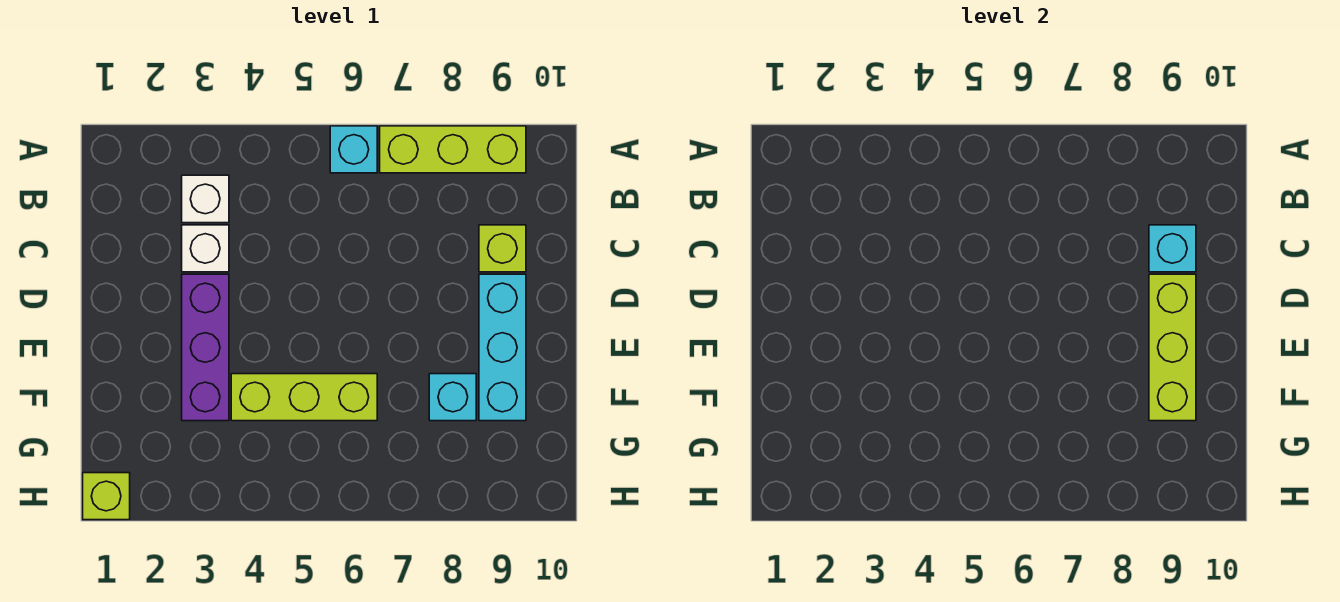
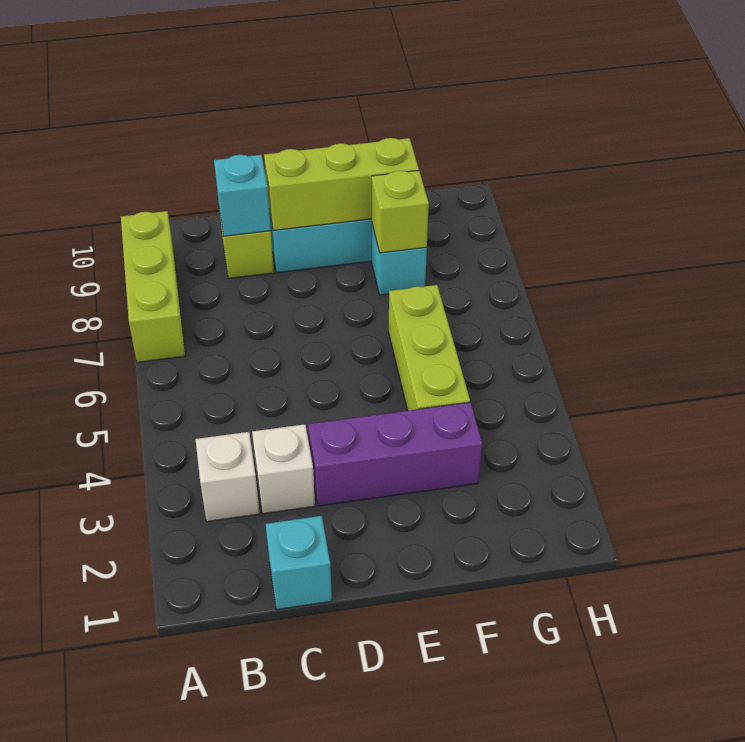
cyan brick A6 level 1 -> cyan brick C1 level 1
lime brick H1 level 1 -> lime brick F8 level 2

